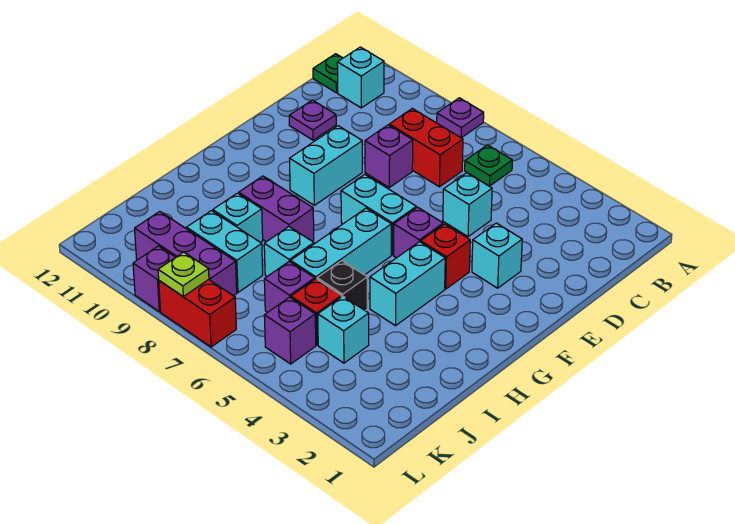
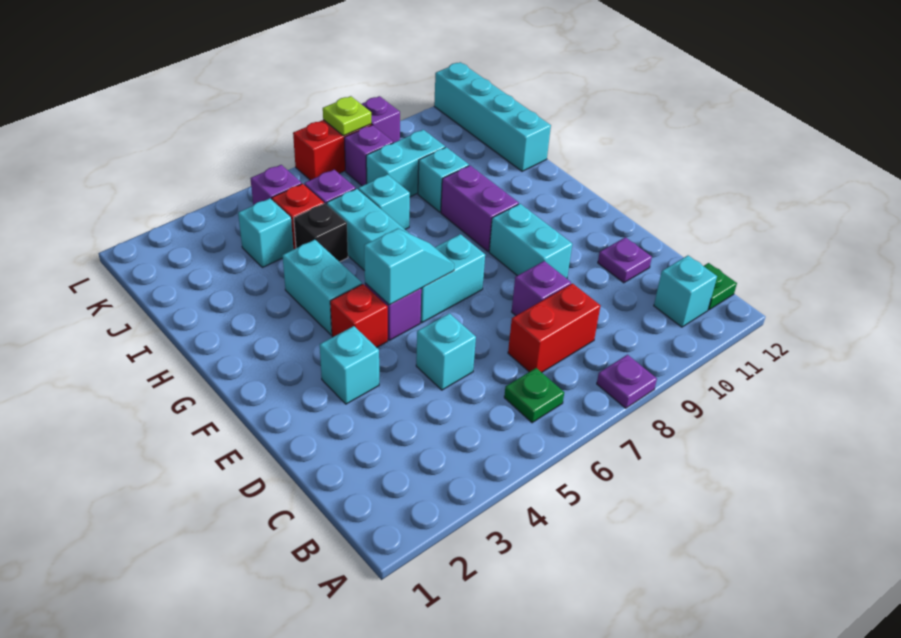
none -> cyan slope F5:F6 level 2 top 5
purple brick H8:H9 level 1 -> purple brick G9:H9 level 1
none -> cyan brick I12:L12 level 1
purple brick K8:K10 level 1 -> purple brick K8 level 1

